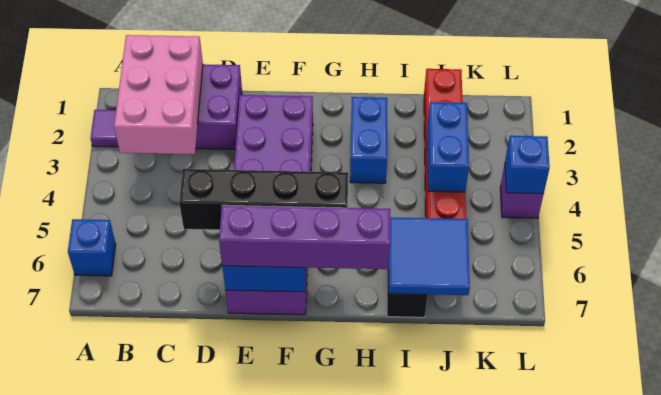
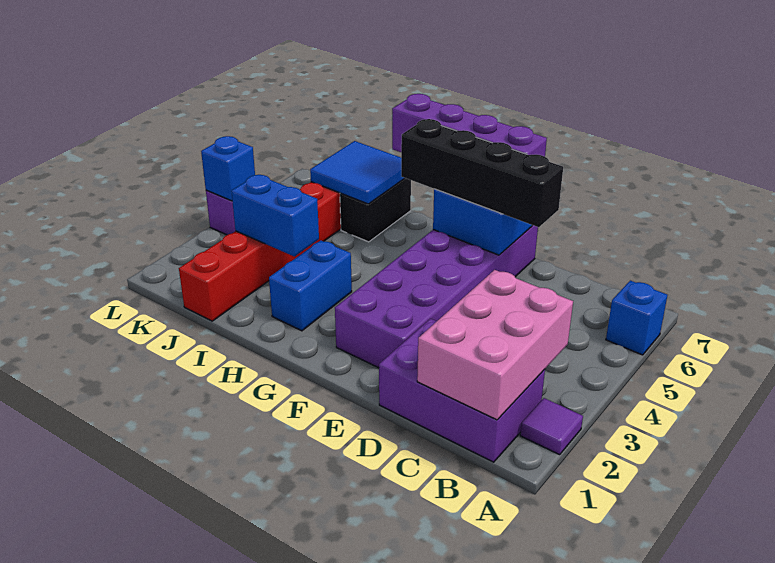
blue brick J3:J4 level 2 -> blue brick I3:J3 level 2

